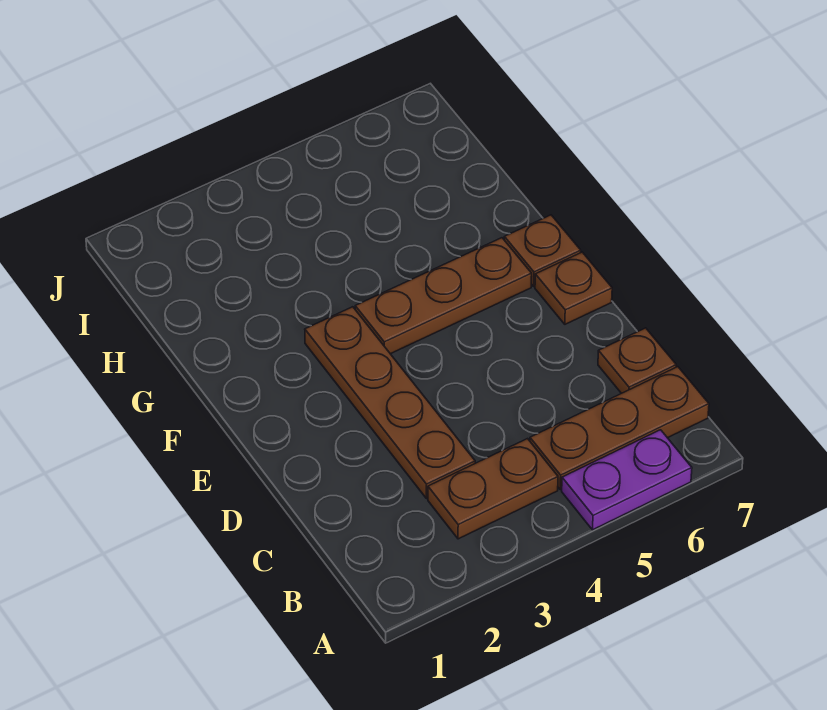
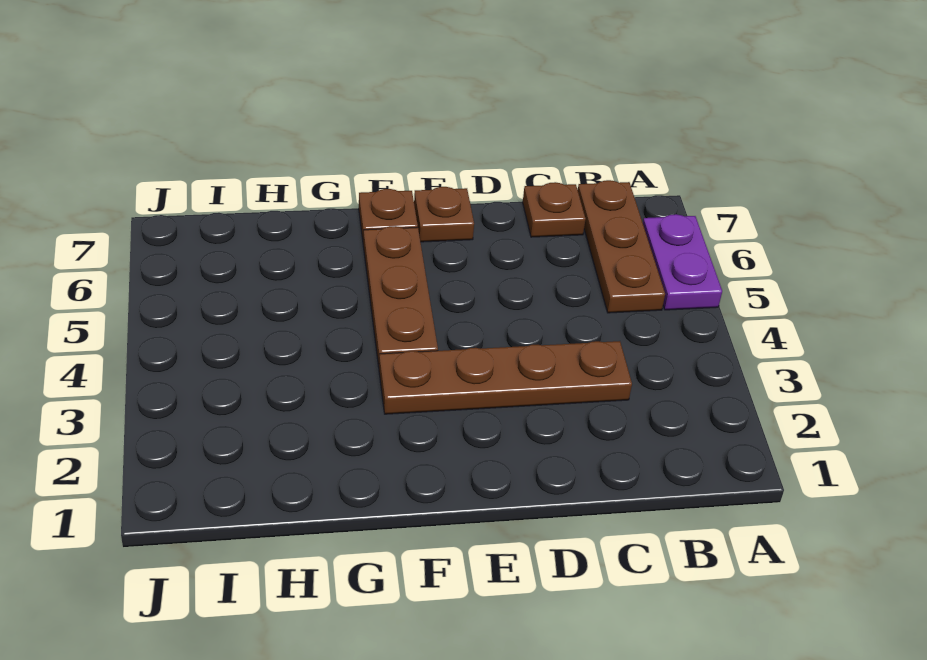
brown plate B3:B4 level 1 -> none

